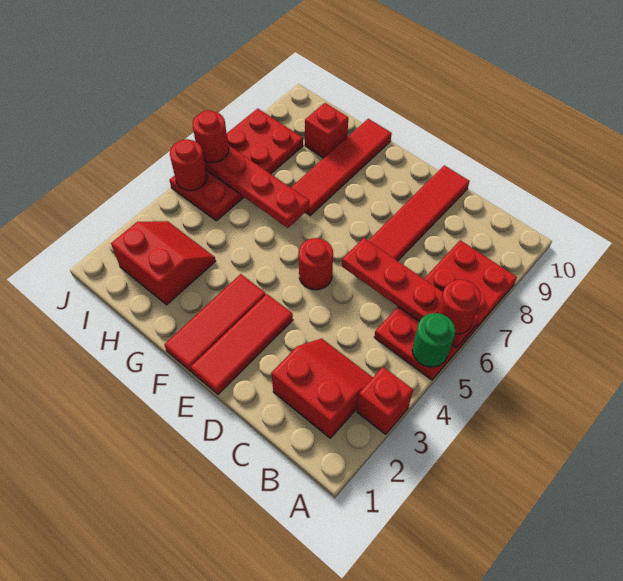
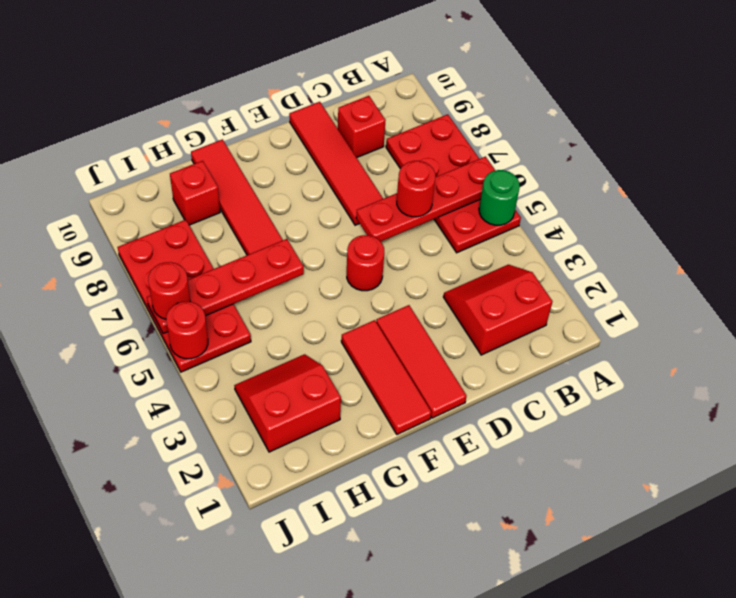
red brick A3 level 1 -> red brick C9 level 1
red round brick A6 level 3 -> red round brick C6 level 3

